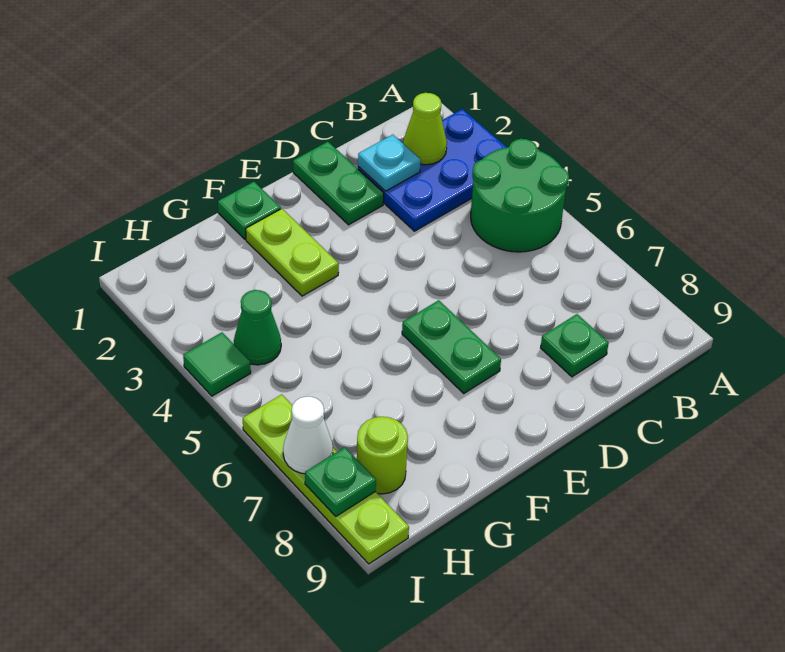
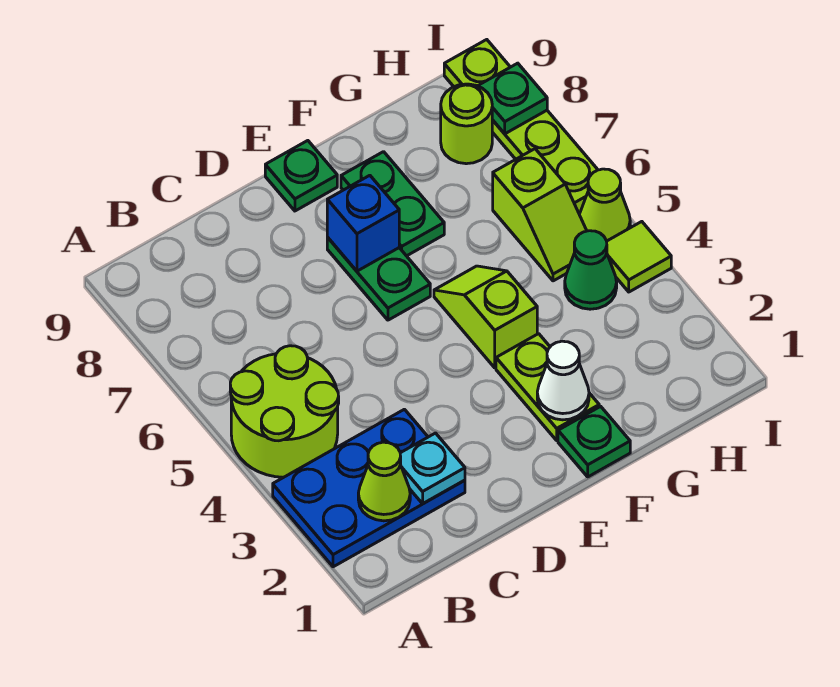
green round brick A4:B5 level 1 -> lime round brick A4:B5 level 1
green plate C8 level 1 -> green plate E9 level 1
green plate D1:D2 level 1 -> green plate F7:F8 level 1
none -> blue brick E7 level 2
none -> lime slope F4:F5 level 1 top 4
none -> lime slope H5:H6 level 1 top 6
green tile I4 level 1 -> lime tile I4 level 1
none -> lime cone I5 level 1
white cone I7 level 2 -> white cone F2 level 2

